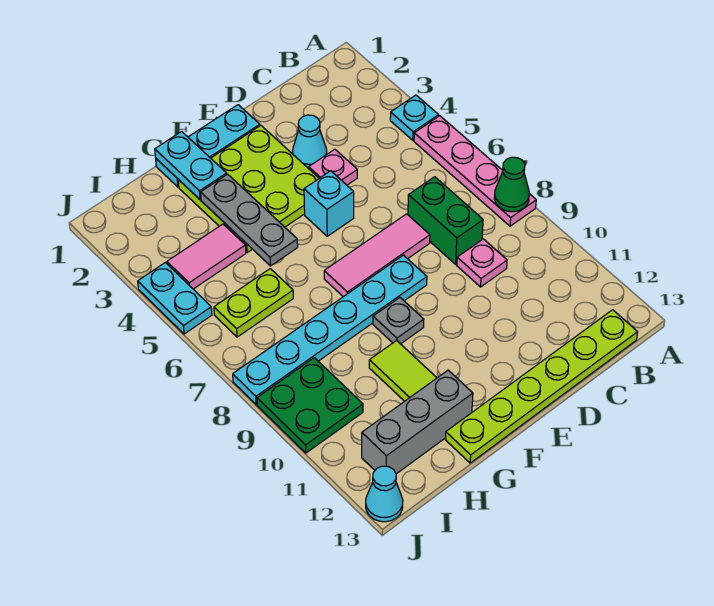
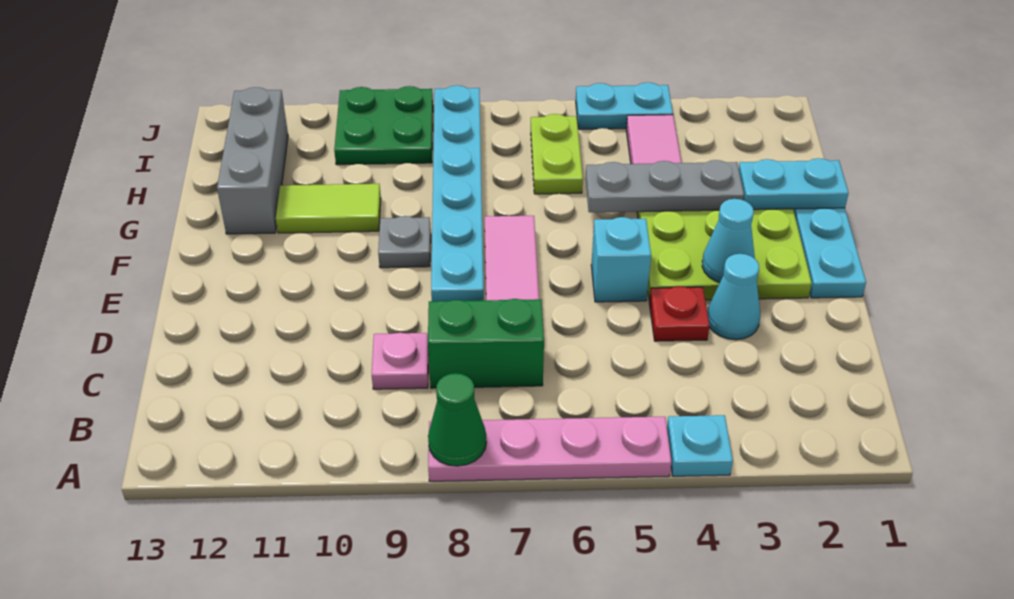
lime plate B13:G13 level 1 -> none
pink plate D4 level 1 -> red plate D4 level 1
cyan cone J13 level 1 -> cyan cone E3 level 2

